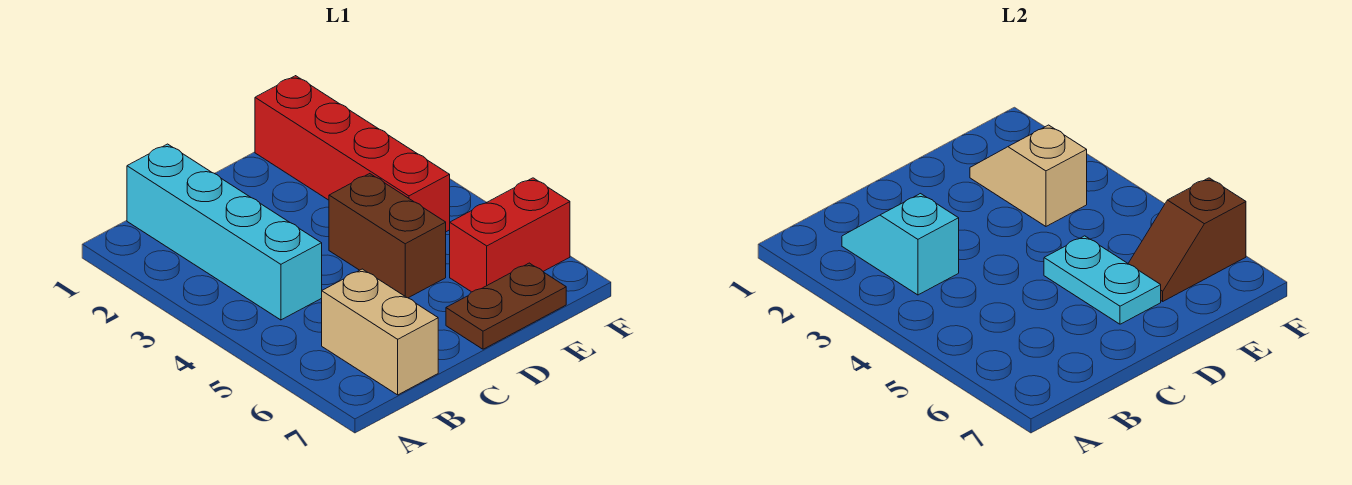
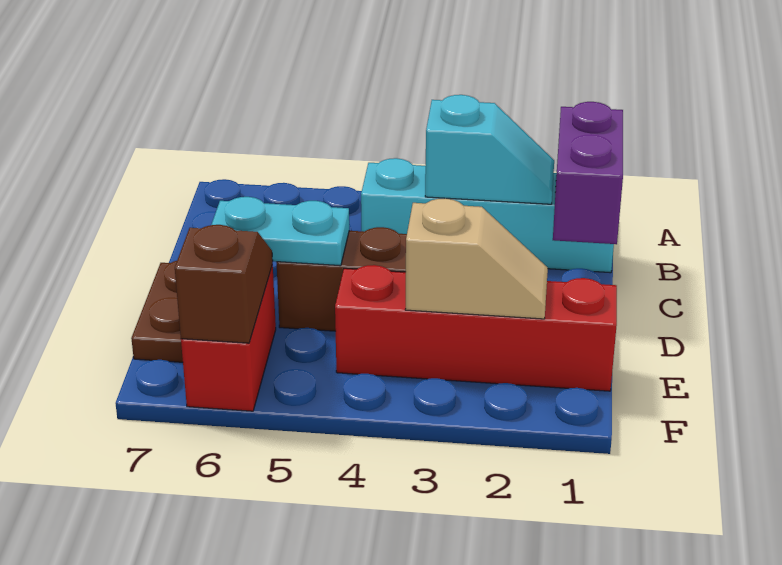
none -> purple brick B1:C1 level 2
tan brick B6:B7 level 1 -> none

